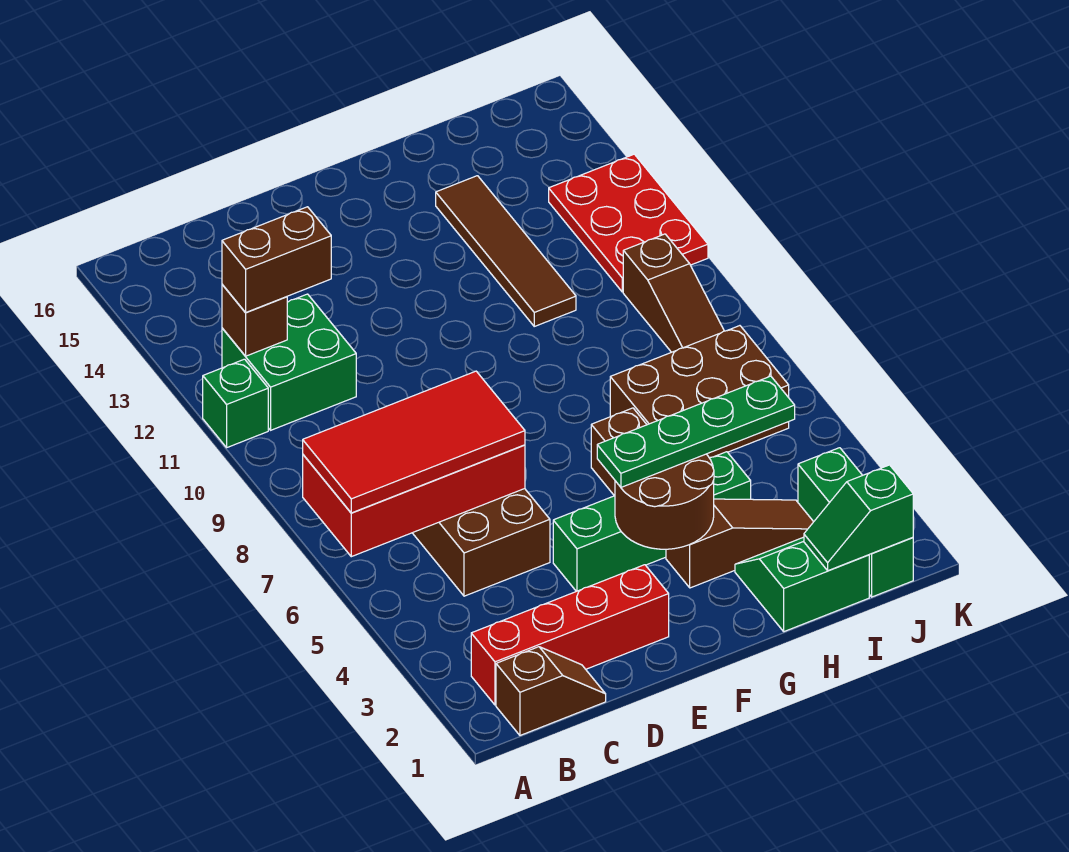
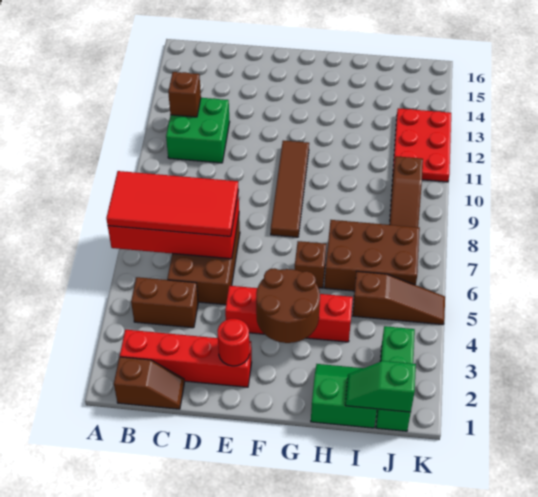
green brick A11 level 1 -> none
brown brick B12:C12 level 3 -> brown brick B4:C4 level 1
none -> red round brick E2 level 2
green brick E4:H4 level 1 -> red brick E4:H4 level 1
green plate F4:I4 level 3 -> none
brown slope G3:I3 level 1 top G -> brown slope I5:K5 level 1 top I
brown tile H11:H14 level 1 -> brown tile F8:F11 level 1

